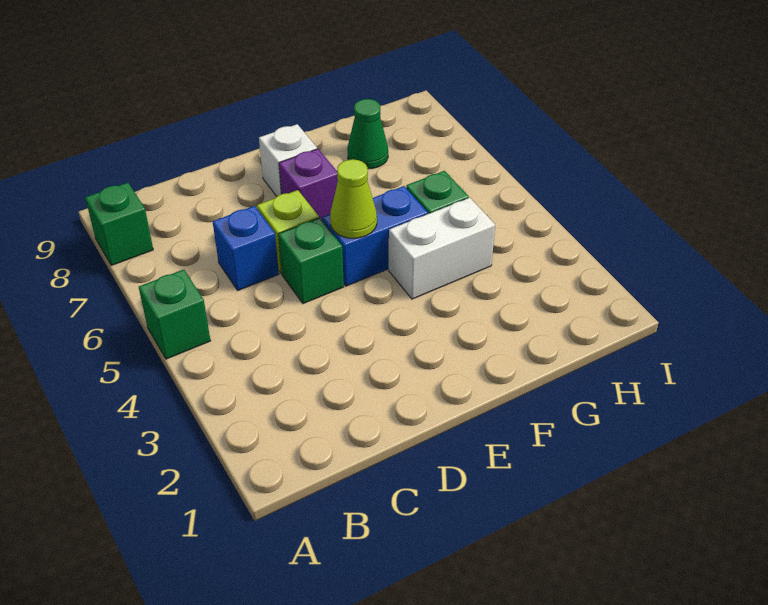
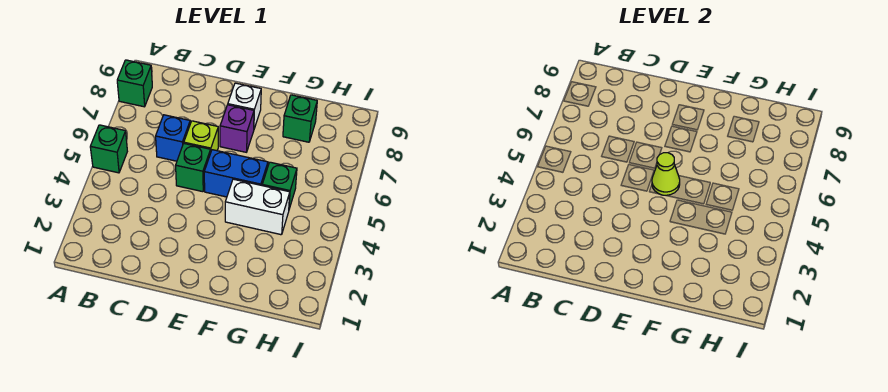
green cone G8 level 1 -> green brick G8 level 1

